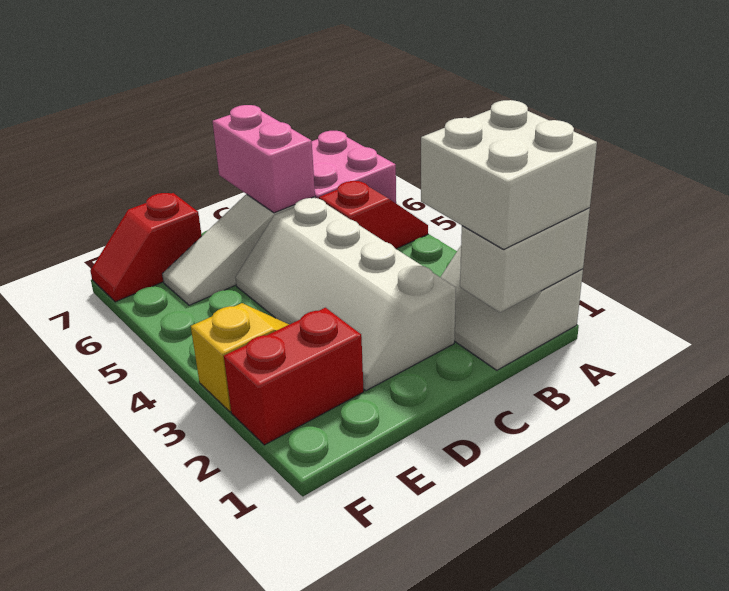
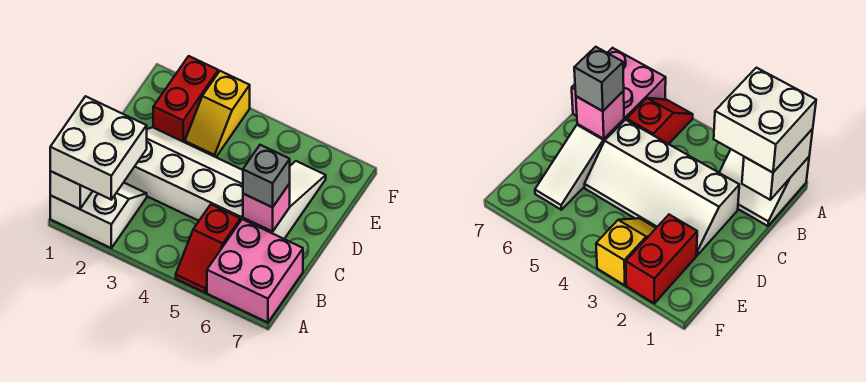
pink brick C6:C7 level 2 -> pink brick C6 level 2
none -> grey brick C6 level 3
red slope E7:F7 level 1 top E -> none

